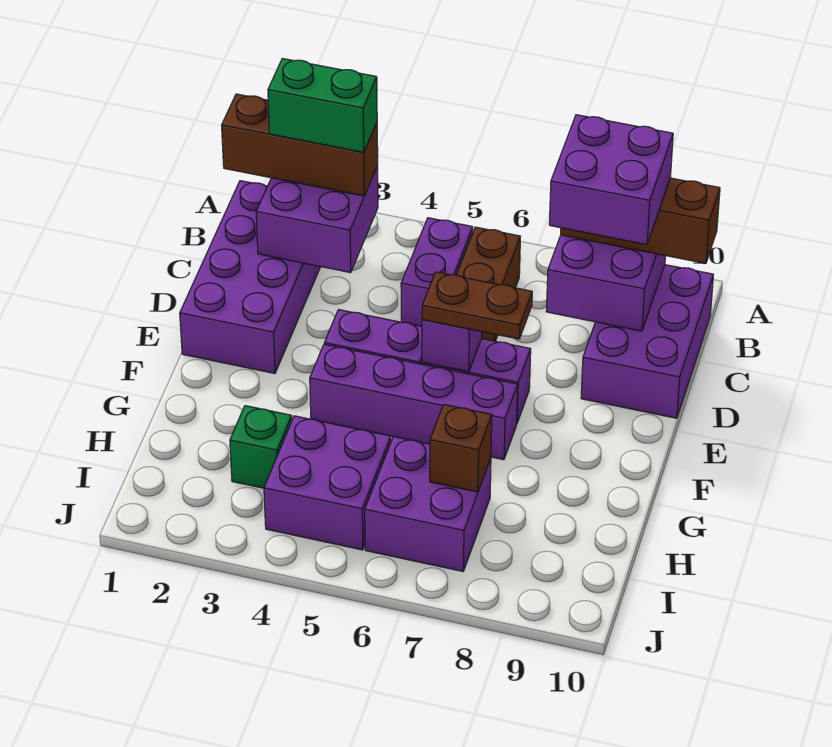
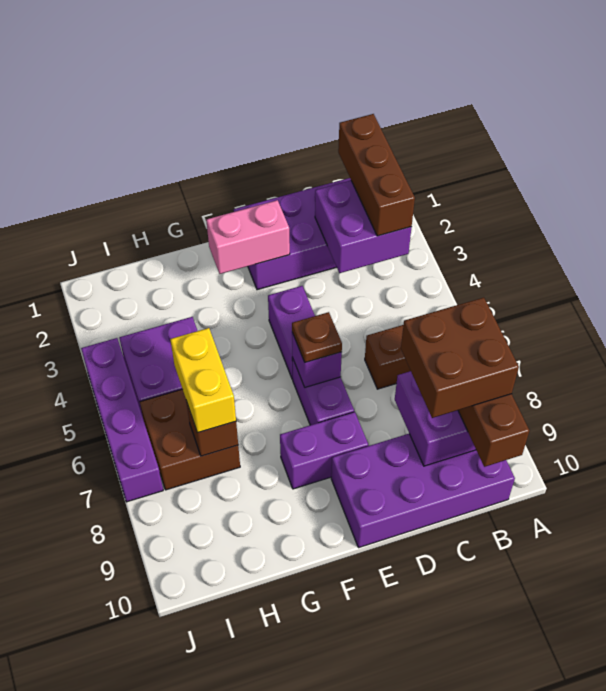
green brick B2:B3 level 4 -> none
purple brick B5:C5 level 1 -> purple brick E8:F8 level 1
purple brick B8:C9 level 4 -> brown brick B8:C9 level 4
purple brick B9:D10 level 1 -> purple brick B9:E10 level 1
none -> pink brick E2:F2 level 2
brown plate E6:E7 level 3 -> brown plate E6 level 3
purple brick F4:F7 level 1 -> purple brick J4:J7 level 1
green brick H3 level 1 -> none
purple brick H6:I7 level 1 -> brown brick H6:I7 level 1
none -> yellow brick H6:H7 level 3

